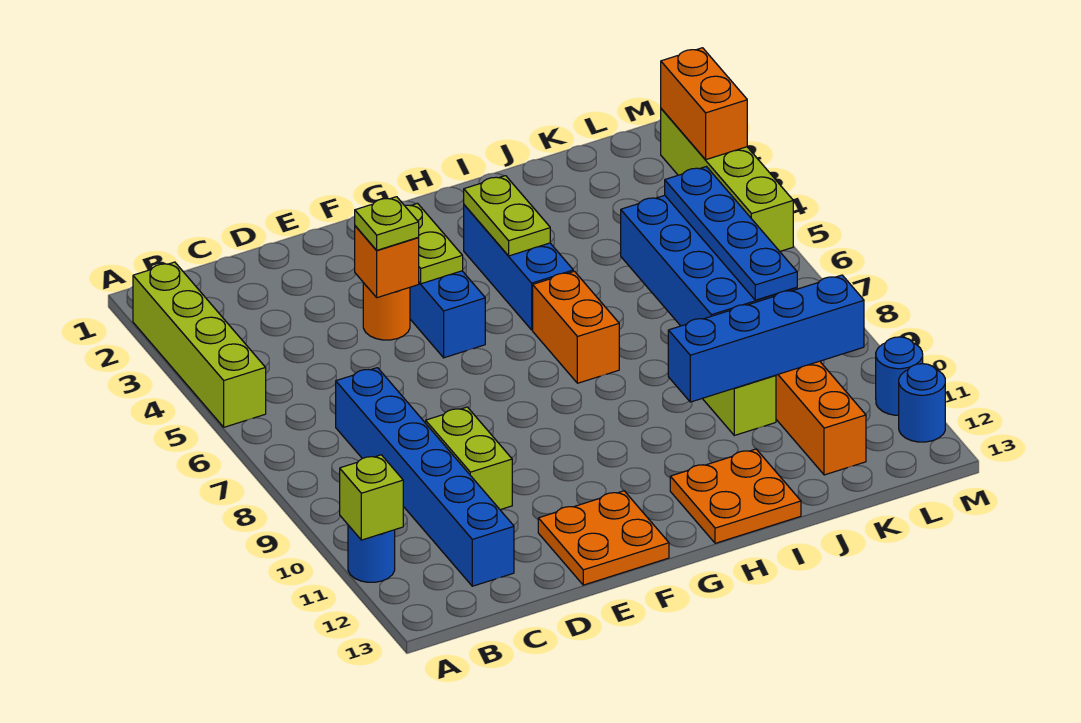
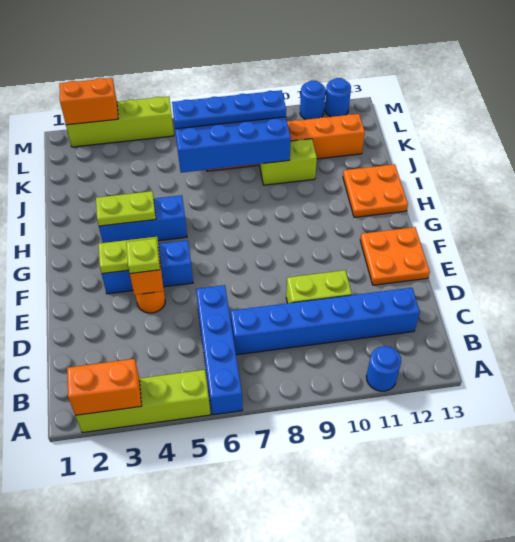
lime brick A11 level 2 -> none
orange brick H6:H7 level 1 -> orange brick A2:A3 level 2
blue brick I10:L10 level 2 -> blue brick A6:D6 level 1

